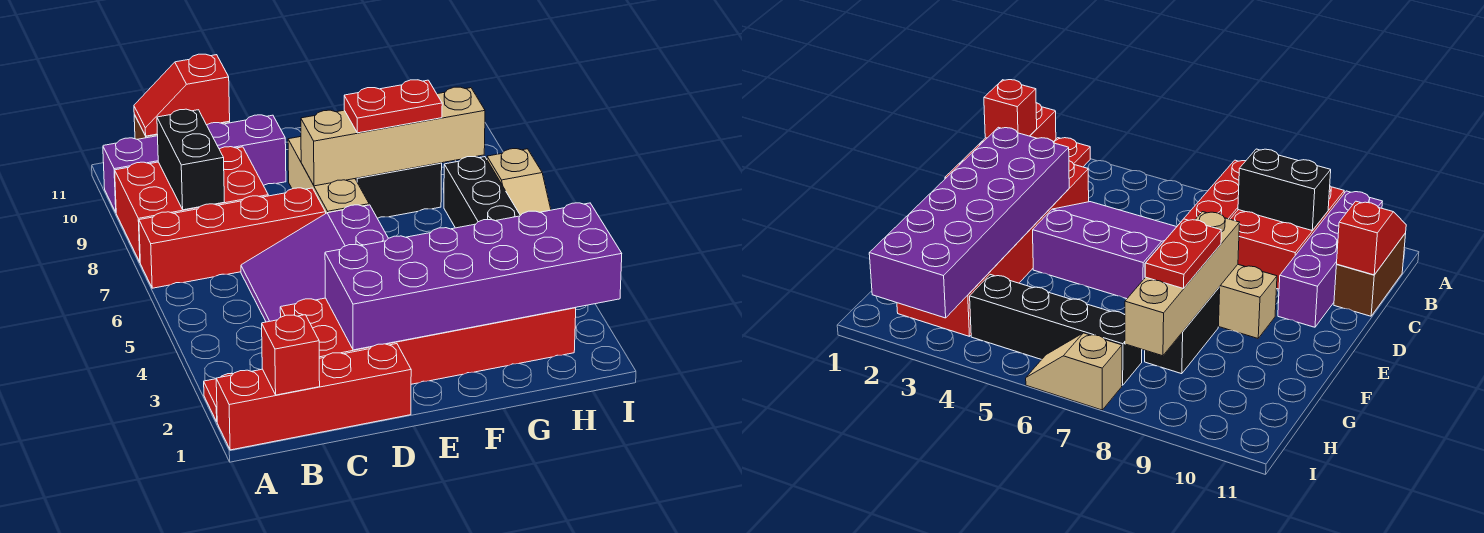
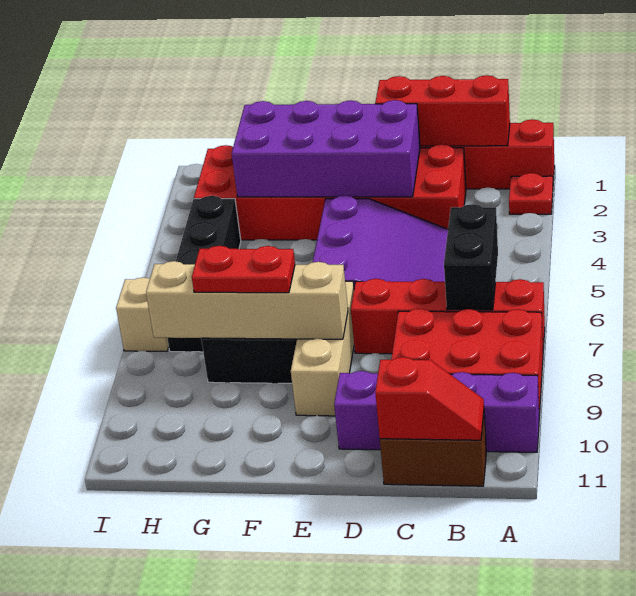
red brick B1 level 2 -> red brick B1:D1 level 2
black brick B8:B9 level 2 -> black brick B6:B7 level 2
purple brick D2:I3 level 2 -> purple brick D2:G3 level 2

